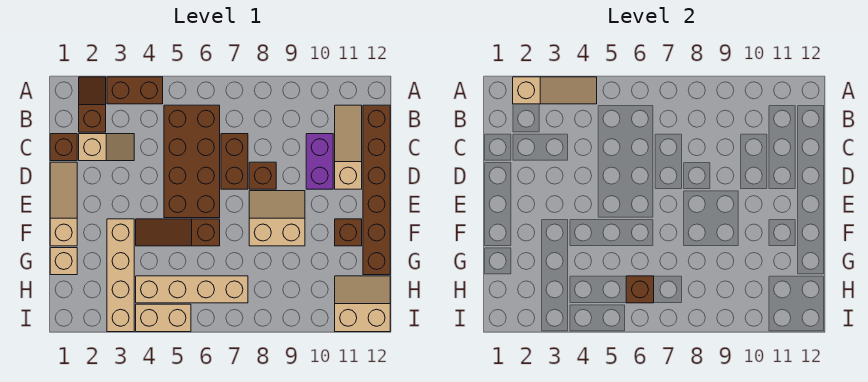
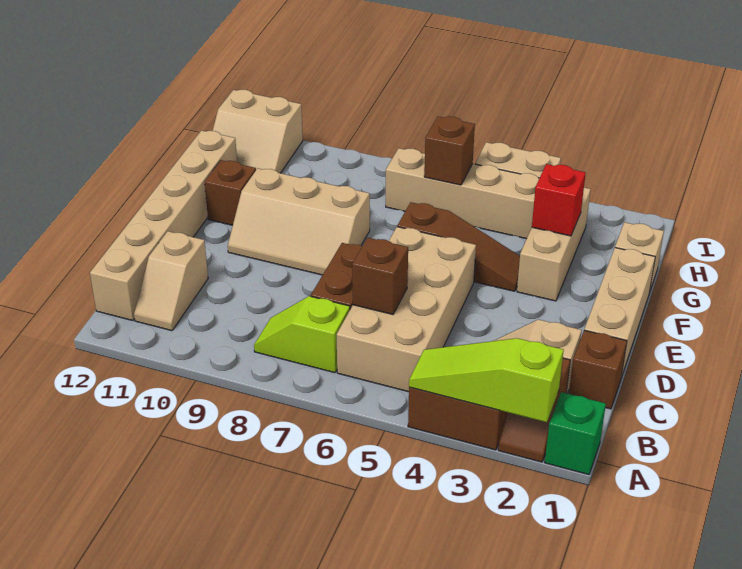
none -> green brick A1 level 1
tan slope A2:A4 level 2 top 2 -> lime slope A2:A4 level 2 top 2
brown brick B5:E6 level 1 -> tan brick B5:E6 level 1
none -> lime slope B7:B8 level 1 top 7
tan slope B11:D11 level 1 top D -> tan slope B11:C11 level 1 top C
brown brick B12:G12 level 1 -> tan brick B12:G12 level 1
purple brick C10:D10 level 1 -> none
tan slope D1:F1 level 1 top F -> tan brick D1:F1 level 1
brown brick D8 level 1 -> brown brick C6 level 2
tan slope E8:F9 level 1 top F -> tan slope E8:F10 level 1 top F
tan brick F3:I3 level 1 -> tan brick F3:H3 level 1
none -> red brick G3 level 2

